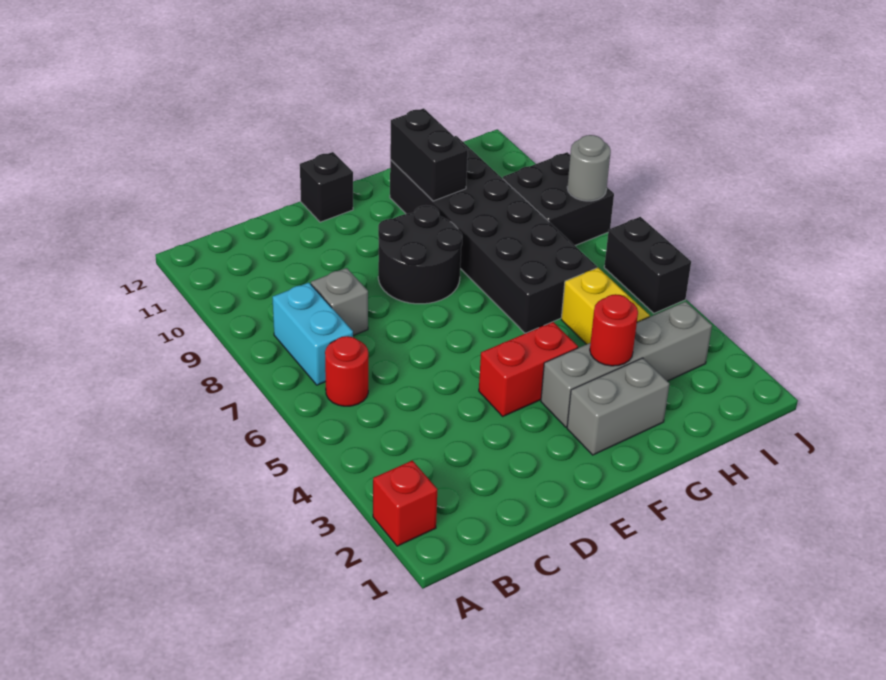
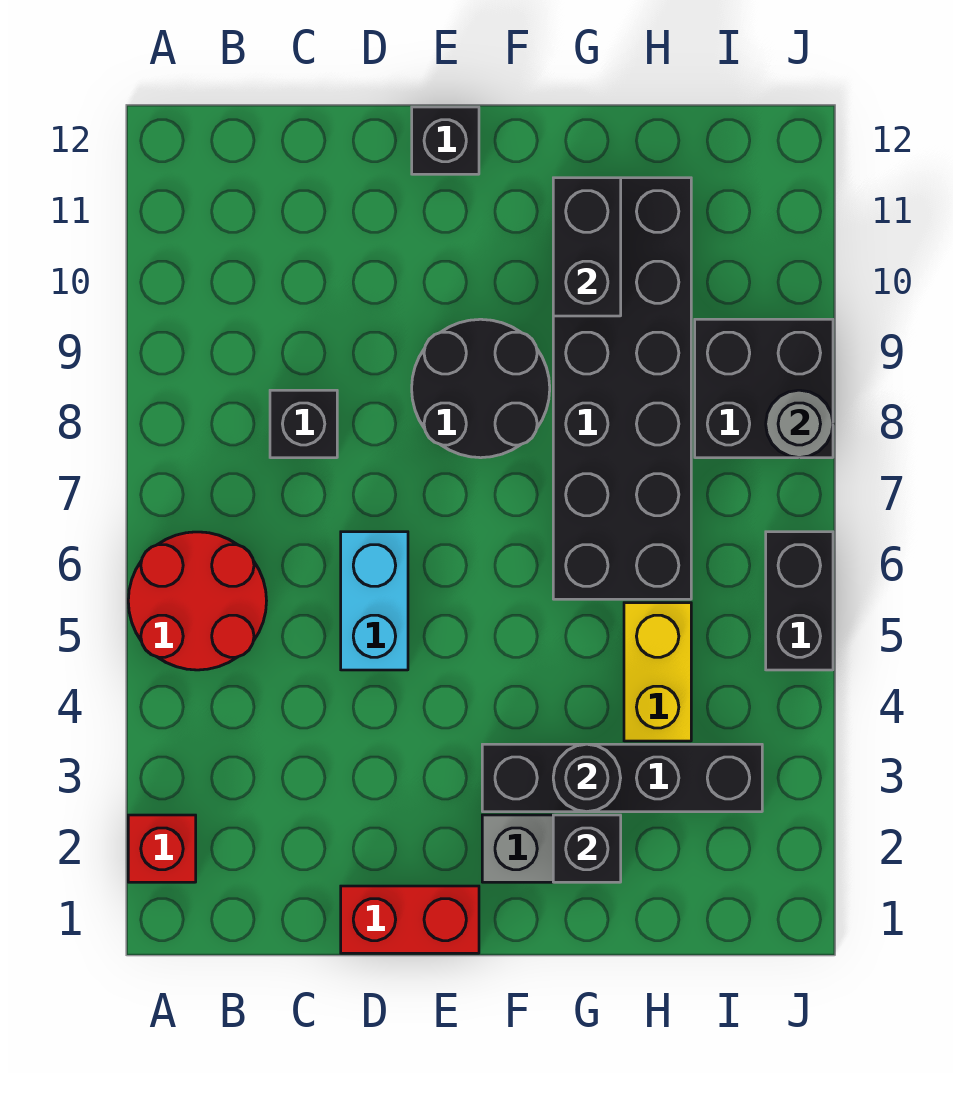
red round brick B6 level 1 -> red round brick A5:B6 level 1
cyan brick B7:B8 level 1 -> cyan brick D5:D6 level 1
grey brick C8 level 1 -> black brick C8 level 1
red brick E4:F4 level 1 -> red brick D1:E1 level 1
grey brick F3:I3 level 1 -> black brick F3:I3 level 1
none -> black brick G2 level 2
red round brick G3 level 2 -> black round brick G3 level 2

